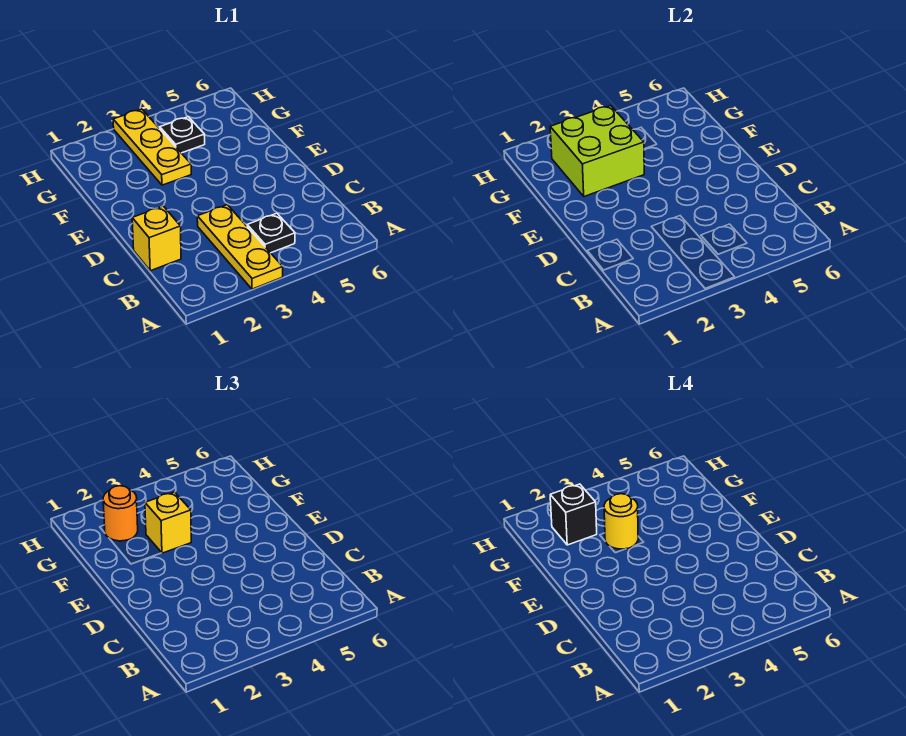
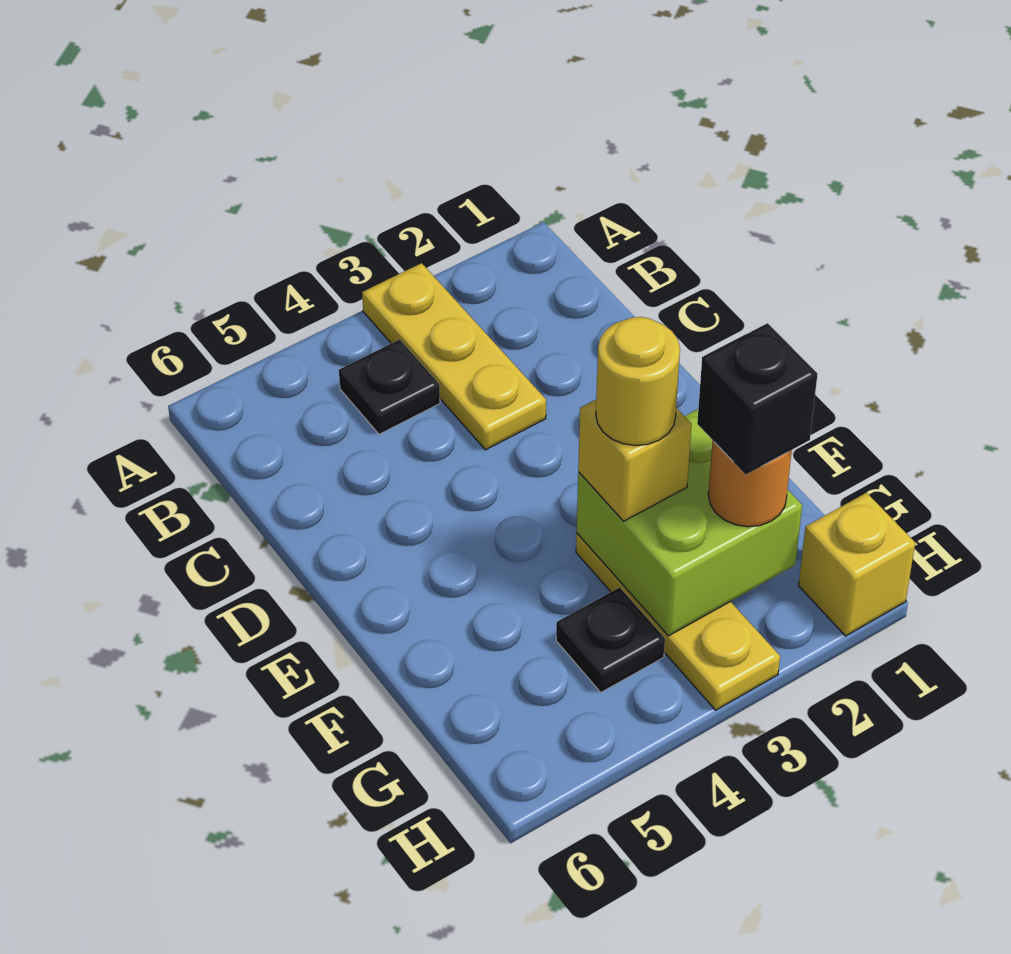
yellow brick C1 level 1 -> yellow brick H1 level 1

